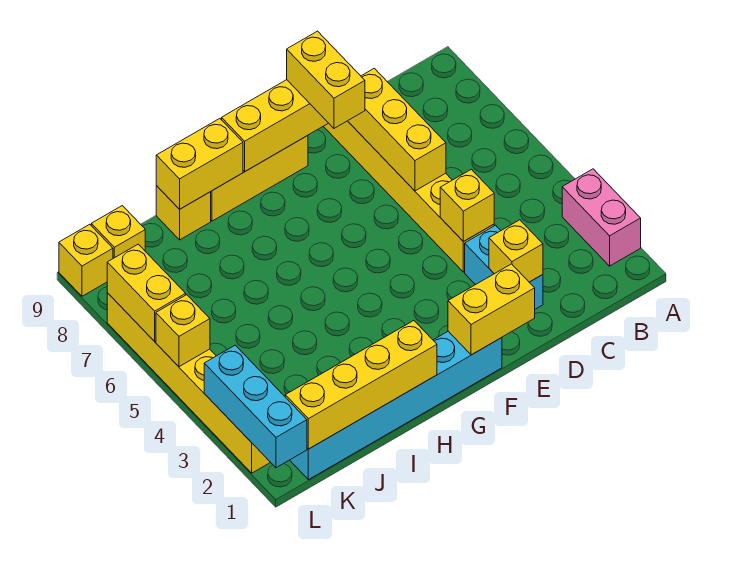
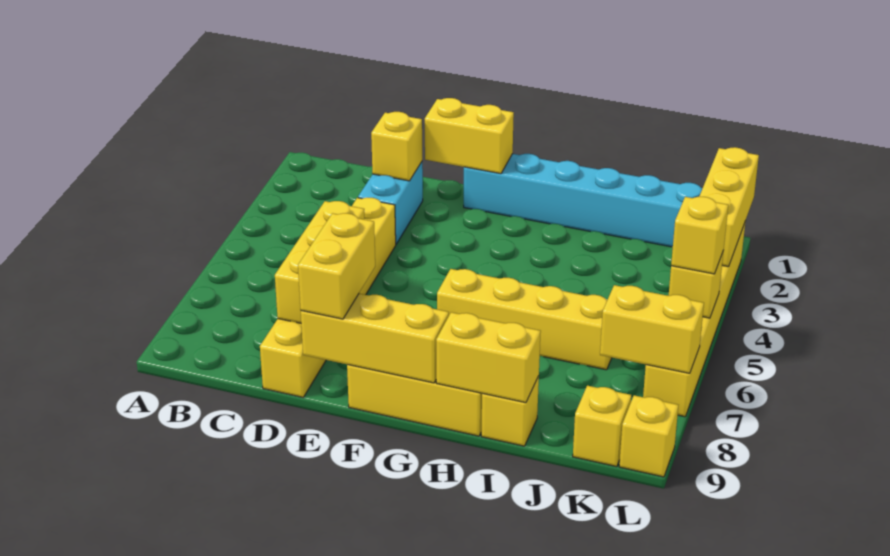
pink brick A2:A3 level 1 -> none
yellow brick D4 level 2 -> yellow brick L5 level 3
yellow brick H1:K1 level 2 -> yellow brick G6:J6 level 1
cyan brick L1:L3 level 2 -> yellow brick L1:L3 level 2
yellow brick L6:L7 level 2 -> yellow brick K7:L7 level 2

